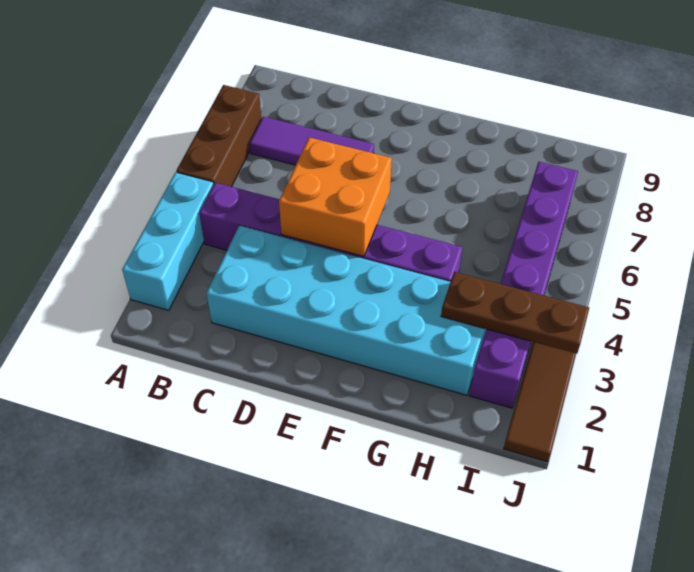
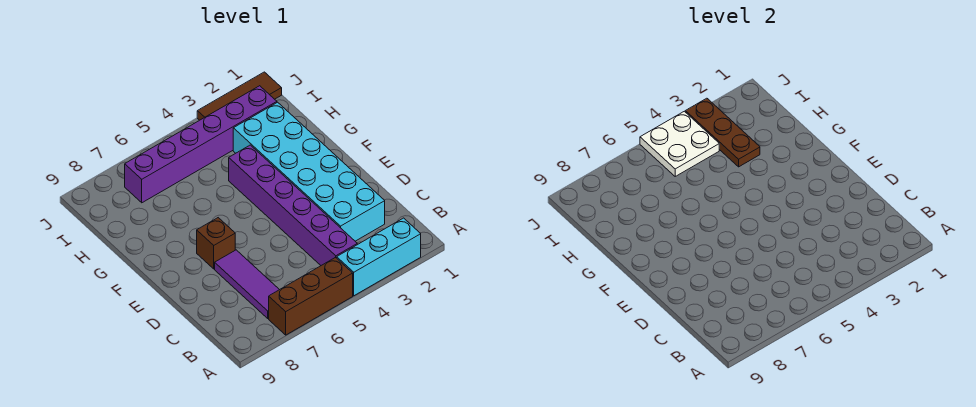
orange brick D4:E5 level 2 -> none
none -> brown brick E7 level 1
none -> white plate I4:J5 level 2

